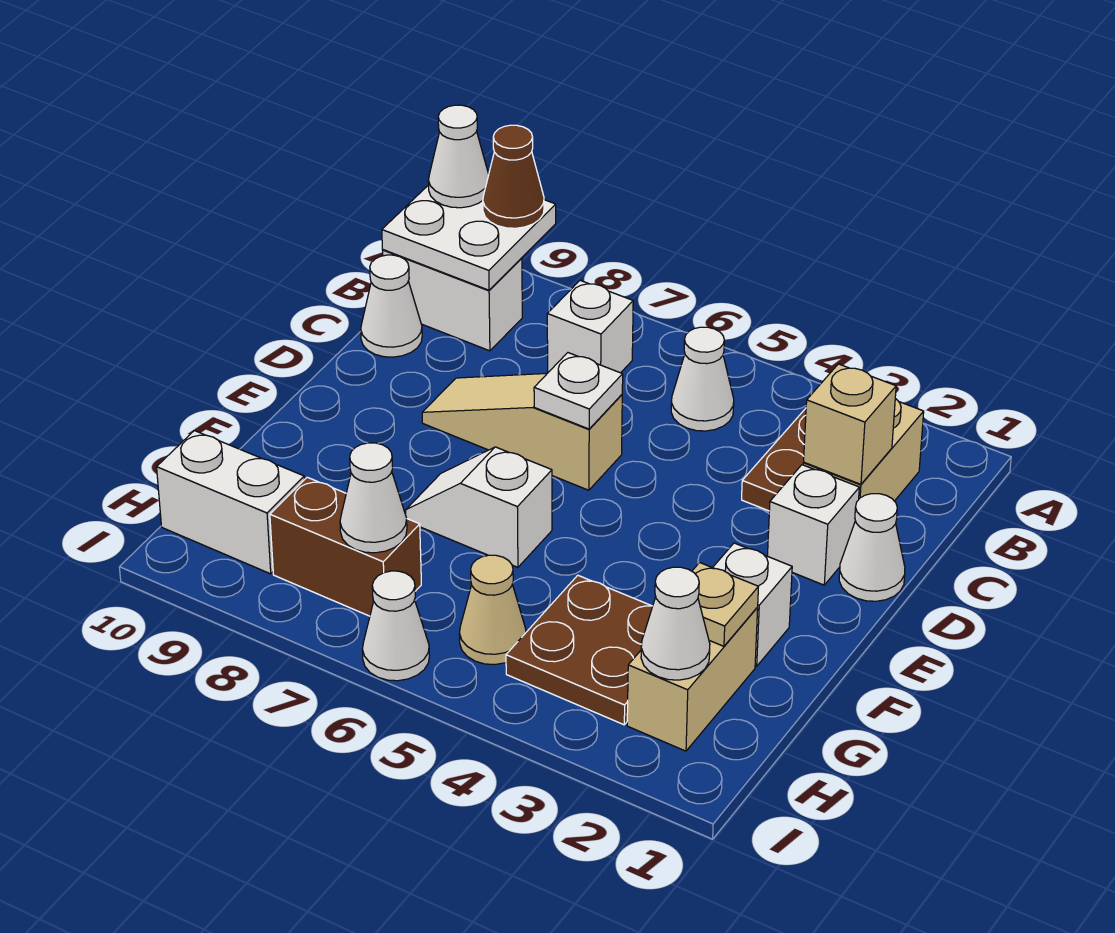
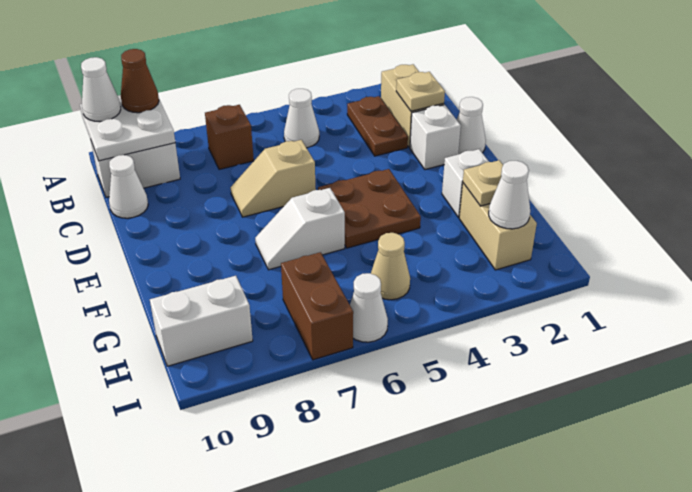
white brick B7 level 1 -> brown brick B7 level 1
tan brick C2 level 2 -> tan plate C2 level 2
tan slope D6:D8 level 1 top 6 -> tan slope D6:D7 level 1 top 6
white plate D6 level 2 -> none
brown plate G3:H4 level 1 -> brown plate E4:F5 level 1
brown brick H7:H8 level 1 -> brown brick H7:I7 level 1
white cone H7 level 2 -> none

